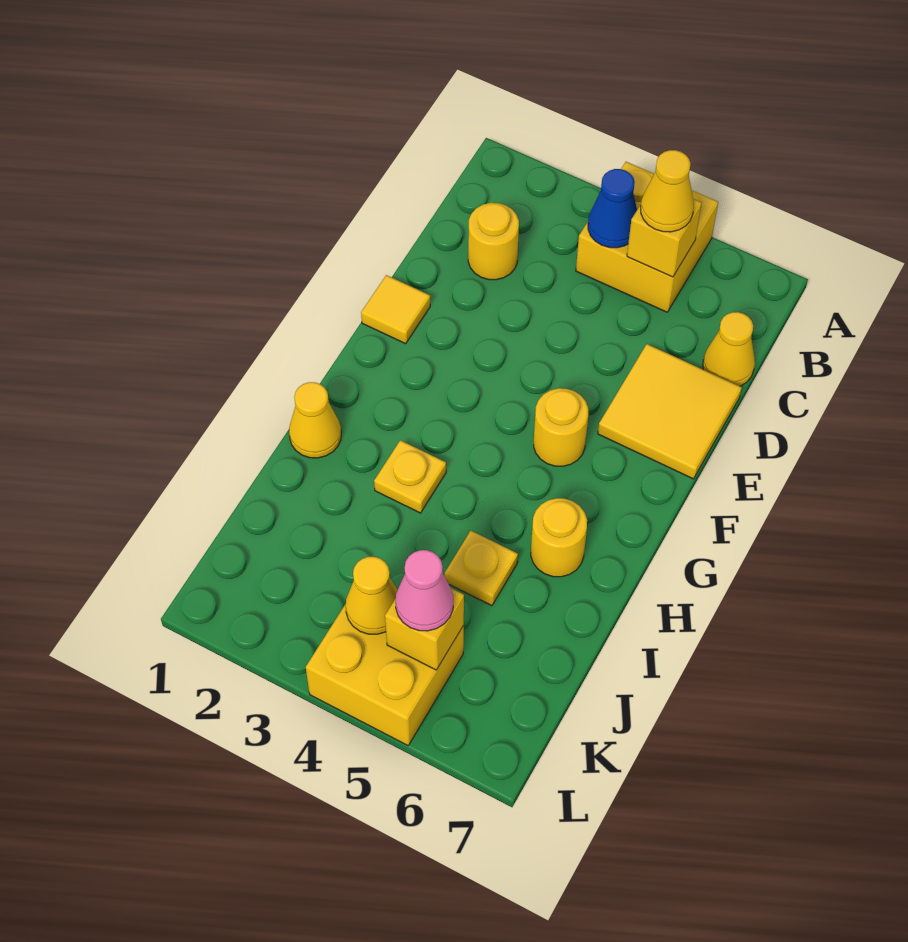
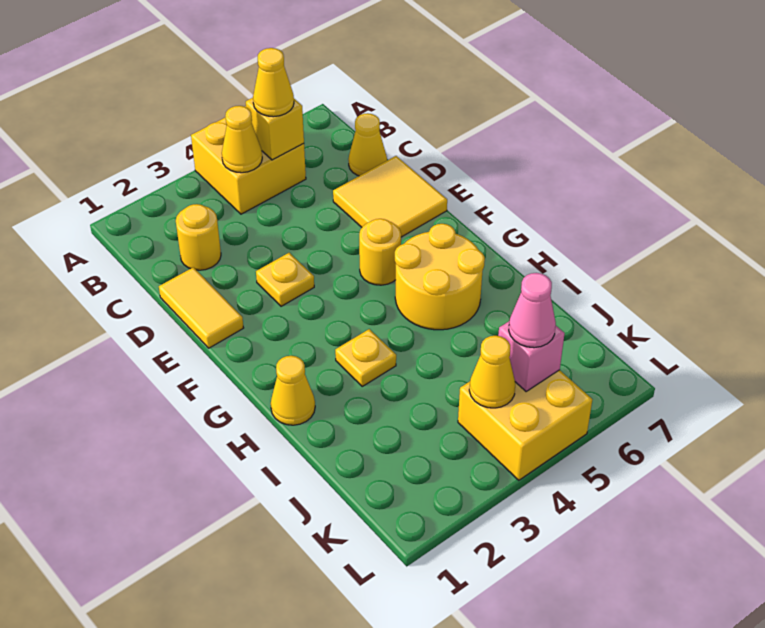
blue cone B4 level 2 -> yellow cone B4 level 2
yellow tile E1 level 1 -> yellow tile D1:E1 level 1
yellow round brick H6 level 1 -> yellow round brick G5:H6 level 1
yellow plate I5 level 1 -> yellow plate E3 level 1
yellow brick K5 level 2 -> pink brick K5 level 2

